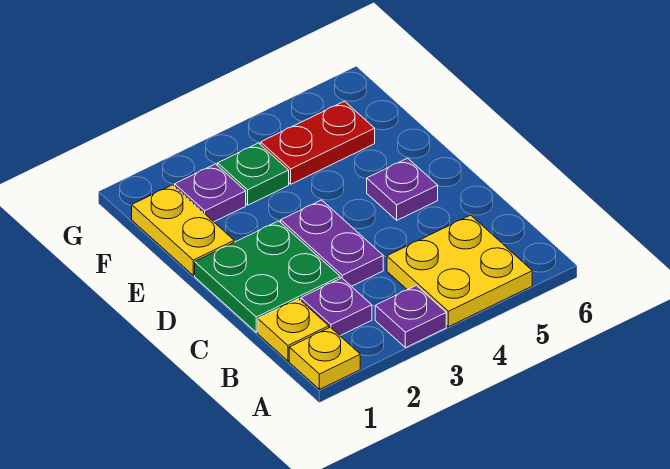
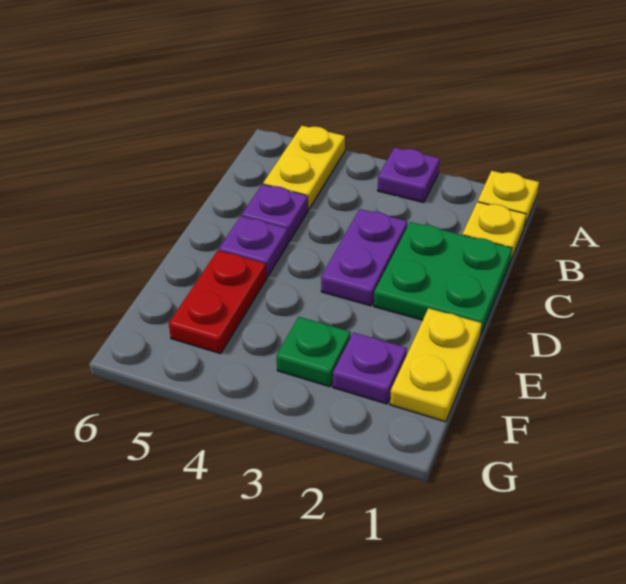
yellow plate A4:B5 level 1 -> yellow plate A5:B5 level 1
purple plate B2 level 1 -> purple plate C5 level 1
red plate F4:F5 level 1 -> red plate E5:F5 level 1

